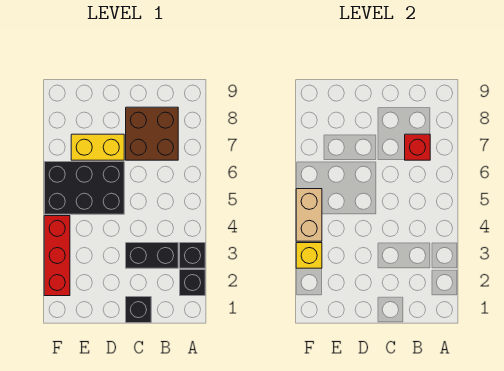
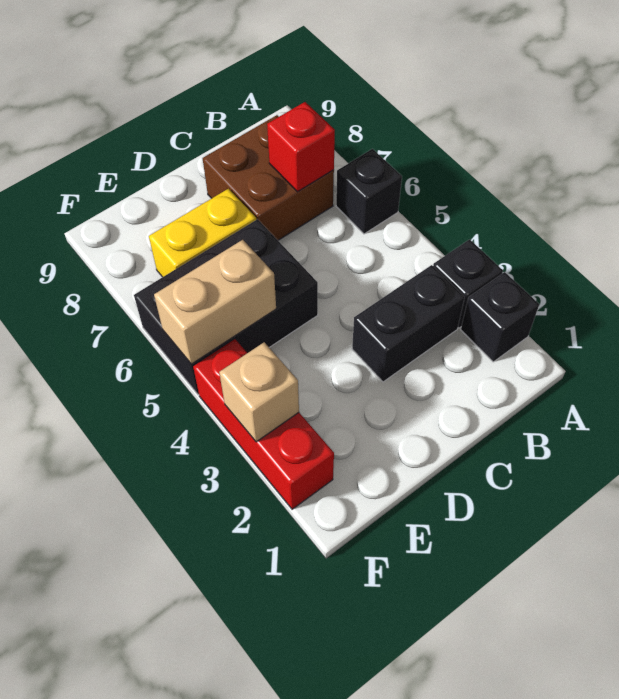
black brick C1 level 1 -> black brick A6 level 1
yellow brick F3 level 2 -> tan brick F3 level 2
tan brick F4:F5 level 2 -> tan brick E5:F5 level 2

